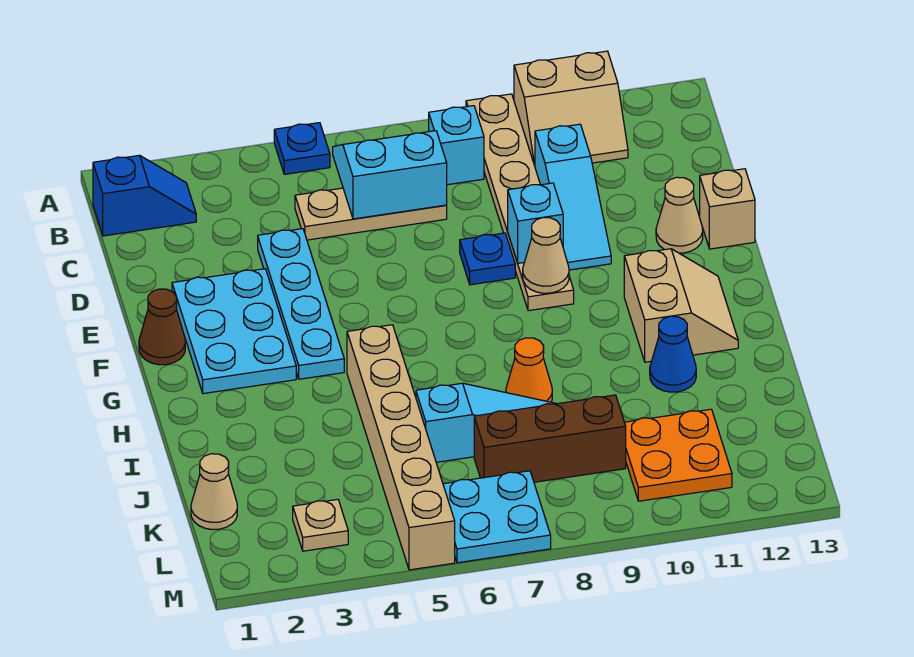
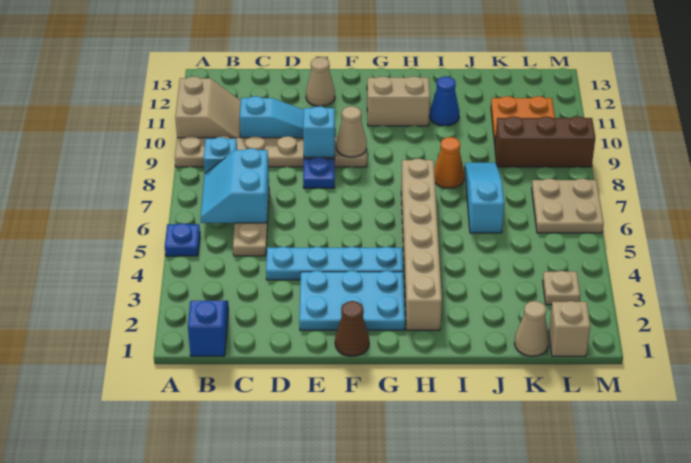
tan brick E13 level 1 -> tan brick L1 level 1
tan brick H5:M5 level 1 -> tan brick H2:H7 level 1
brown brick K7:K9 level 1 -> brown brick K9:M9 level 1
cyan plate L6:M7 level 1 -> tan plate L6:M7 level 1

